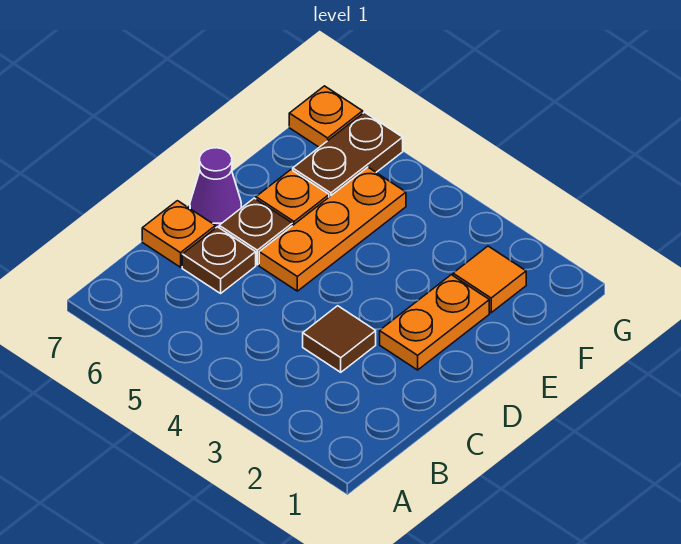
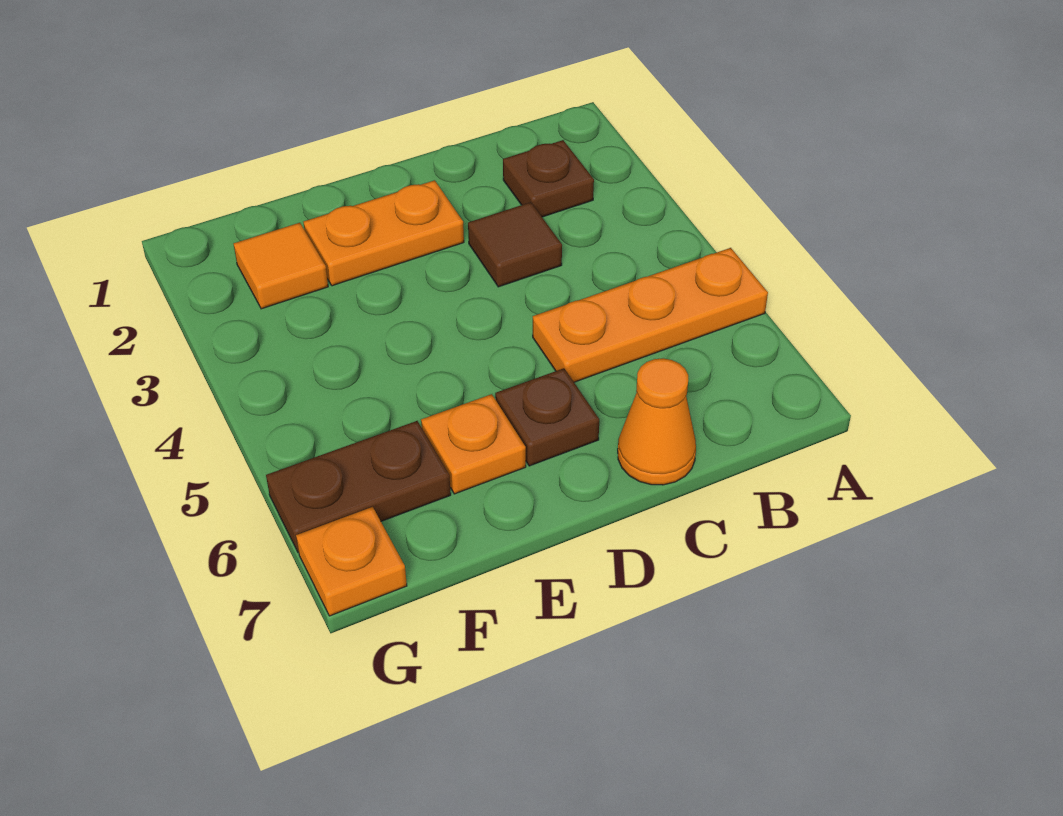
brown plate C6 level 1 -> brown plate B2 level 1
orange plate C7 level 1 -> orange cone C7 level 1
orange plate D5:F5 level 1 -> orange plate A5:C5 level 1
purple cone D7 level 1 -> none

